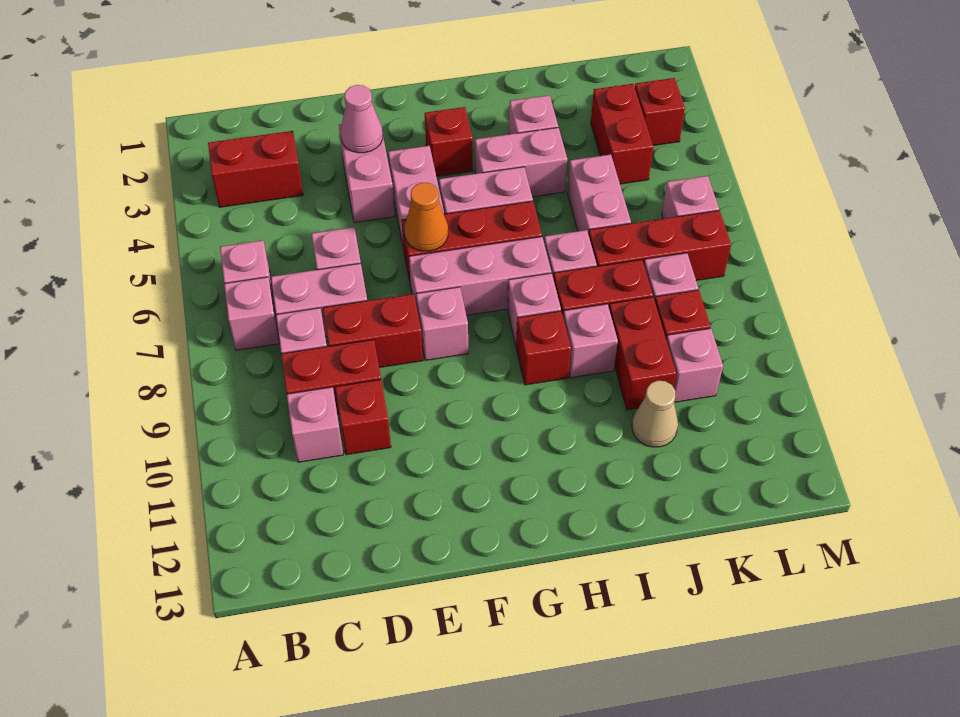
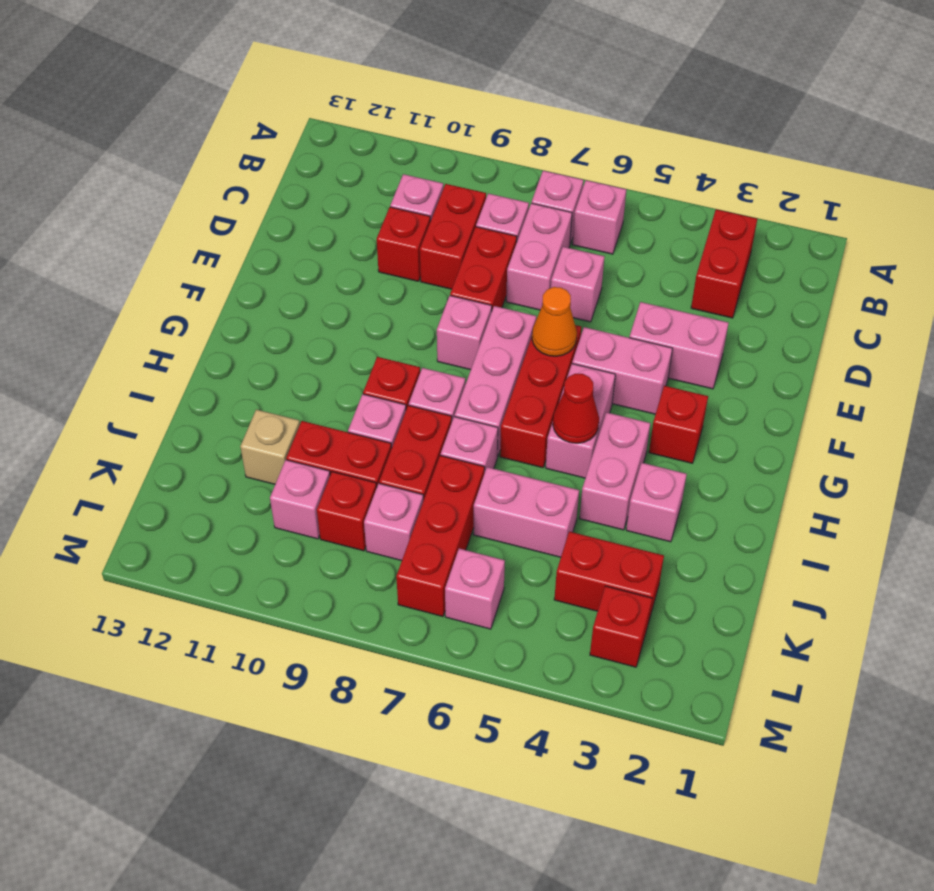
pink cone E3 level 2 -> none
none -> red cone H5 level 2
tan cone J11 level 1 -> tan brick J11 level 1

